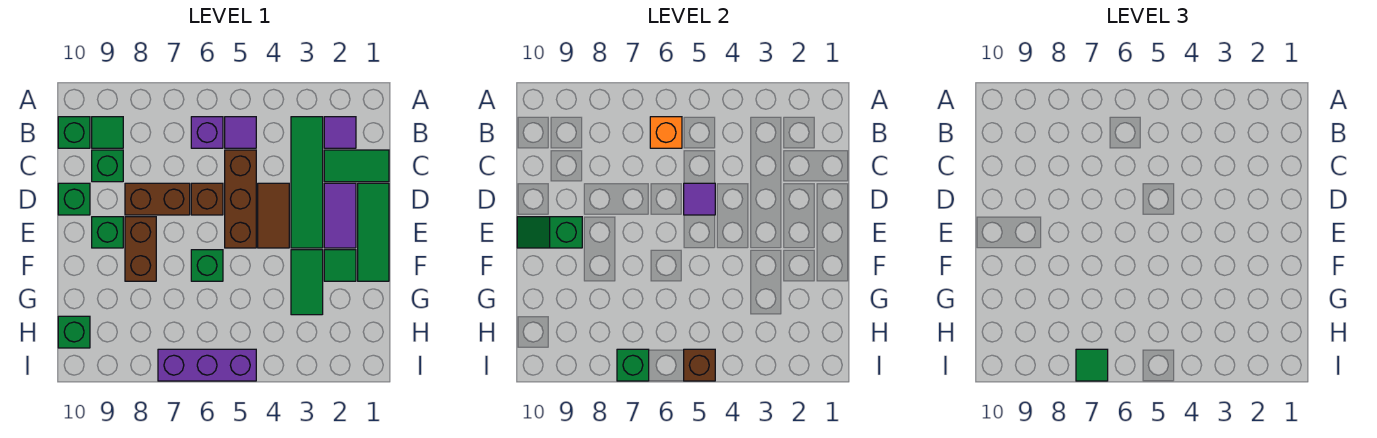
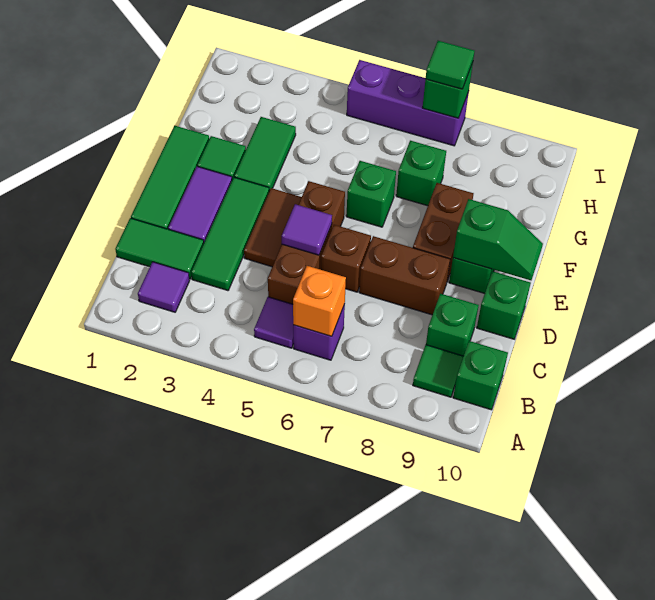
green tile B3:E3 level 1 -> green tile C3:E3 level 1
green brick H10 level 1 -> green brick G7 level 1
brown brick I5 level 2 -> none

